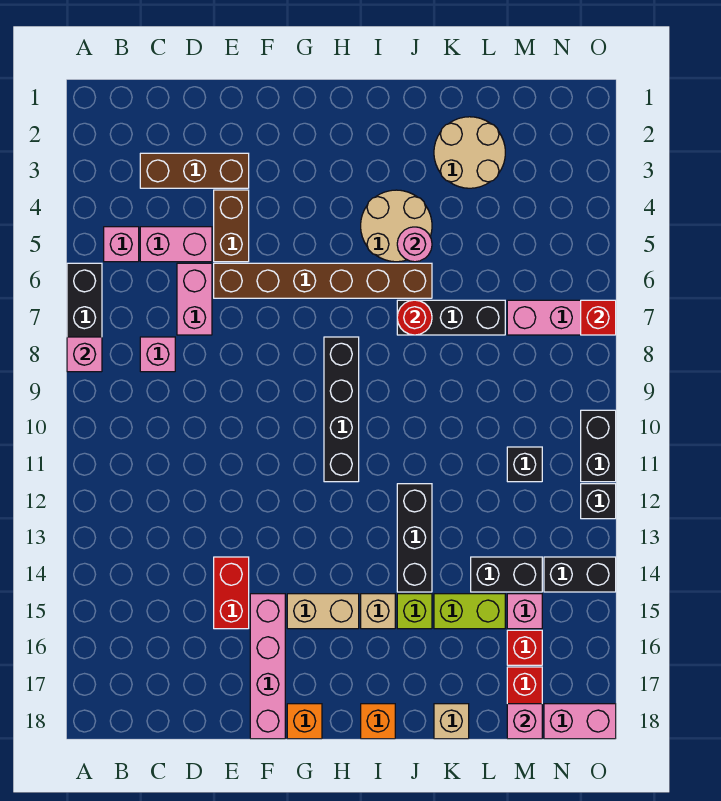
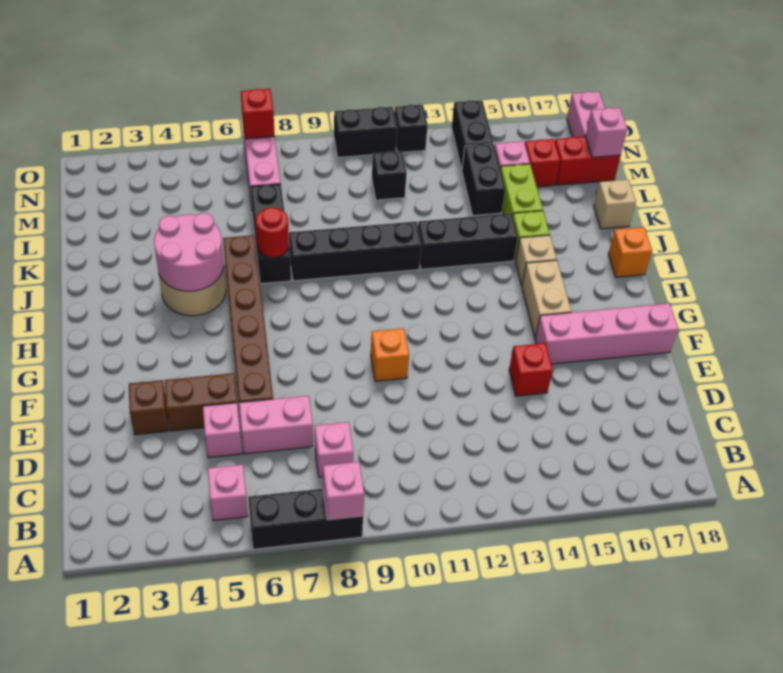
brown brick C3:E3 level 1 -> brown brick E3 level 1
pink brick C5:D5 level 1 -> pink brick D5 level 1
red brick E14:E15 level 1 -> red brick E14 level 1
orange brick G18 level 1 -> orange brick F10 level 1
black brick H8:H11 level 1 -> black brick J8:J11 level 1
pink round brick J5 level 2 -> pink round brick I4:J5 level 2
tan round brick K2:L3 level 1 -> none

